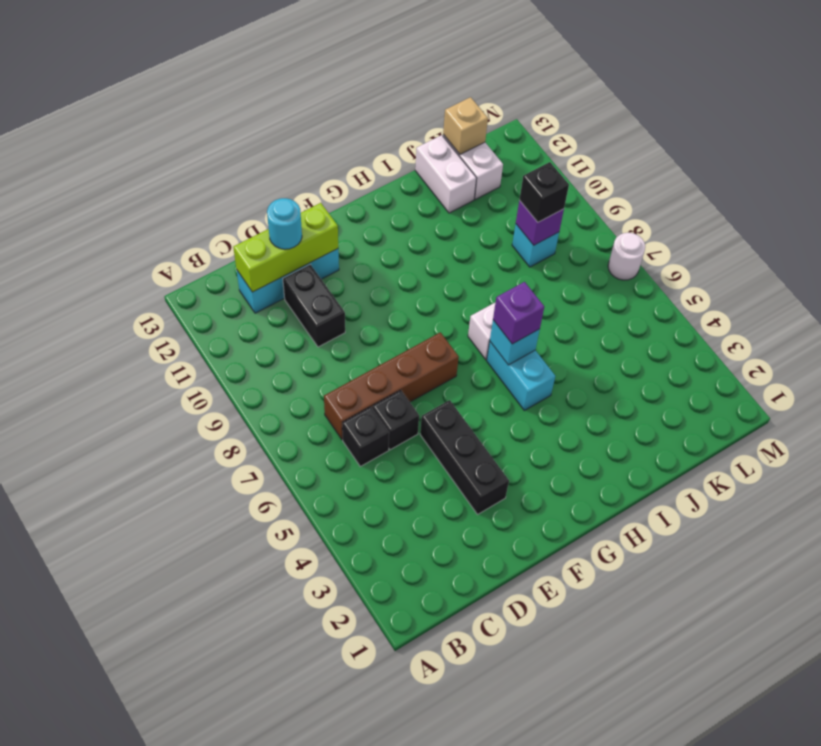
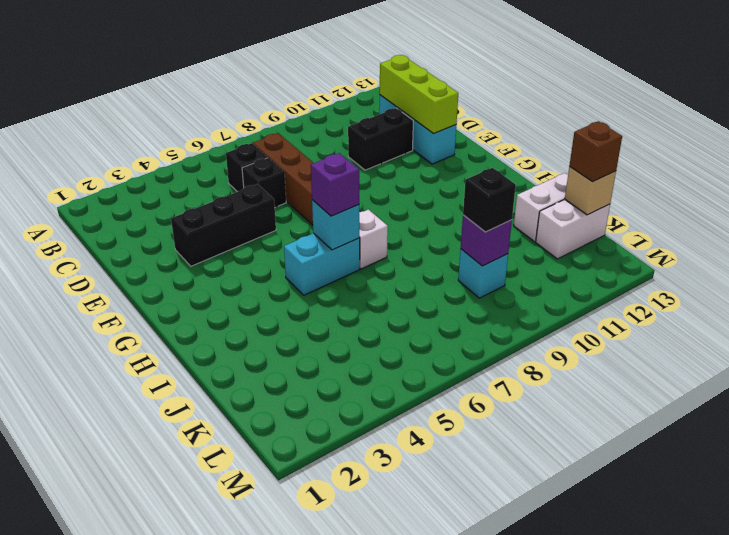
cyan round brick D12 level 3 -> none
none -> brown brick K13 level 3
white round brick M7 level 1 -> none

